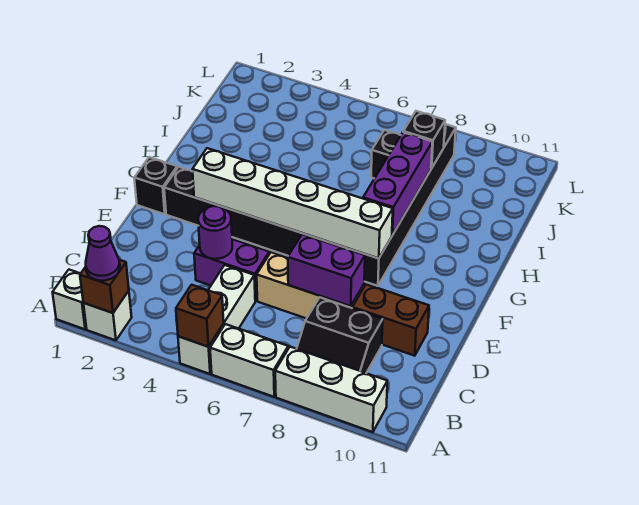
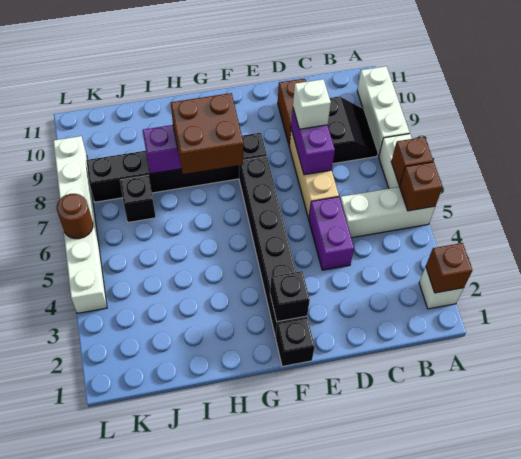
white brick A1 level 1 -> white brick D8 level 3
purple cone A2 level 3 -> none
none -> brown brick A6 level 2
purple round brick D4 level 2 -> none
white brick F3:F8 level 2 -> white brick L4:L9 level 1
none -> brown brick G7:H8 level 3
black brick J8 level 2 -> black brick F2 level 2
none -> brown round brick L6 level 2

